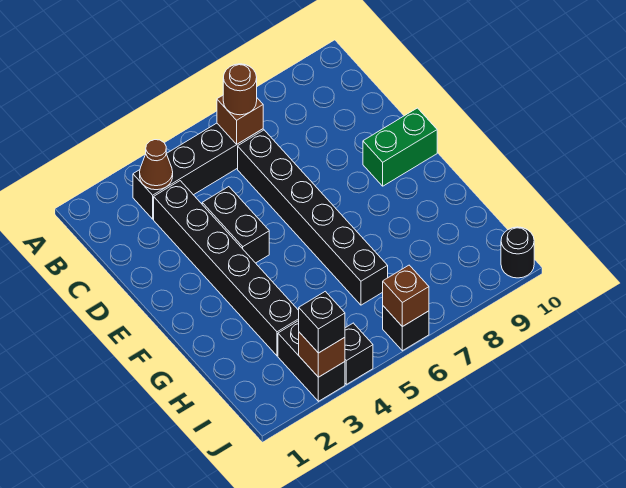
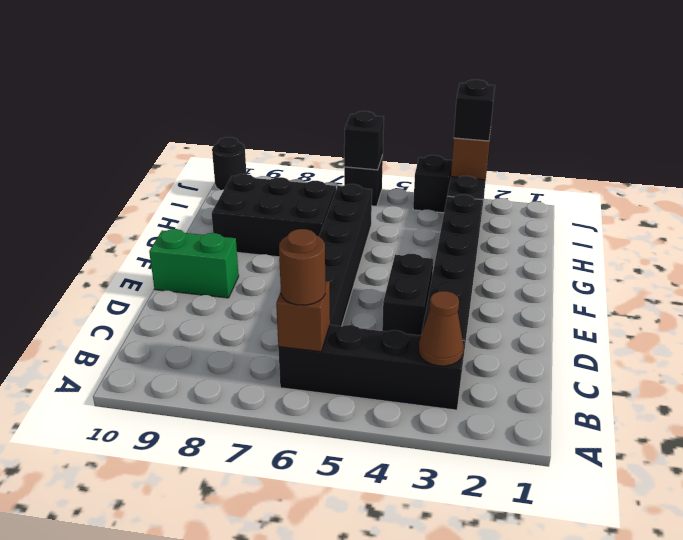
none -> black brick G7:H9 level 1
brown brick J6 level 2 -> black brick J6 level 2

